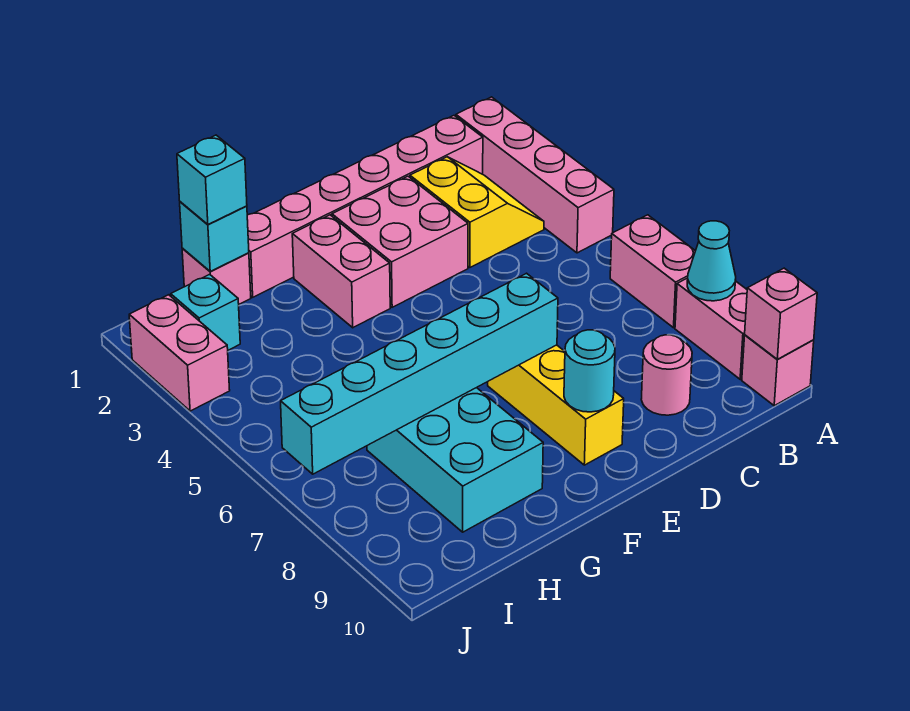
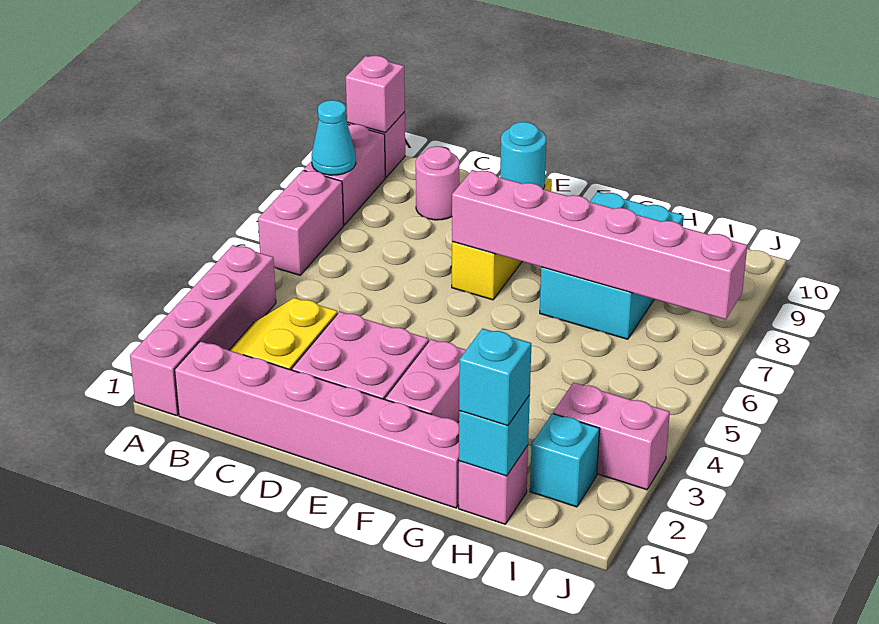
cyan brick E7:J7 level 2 -> pink brick E7:J7 level 2
pink brick J2:J3 level 1 -> pink brick I3:J3 level 1

